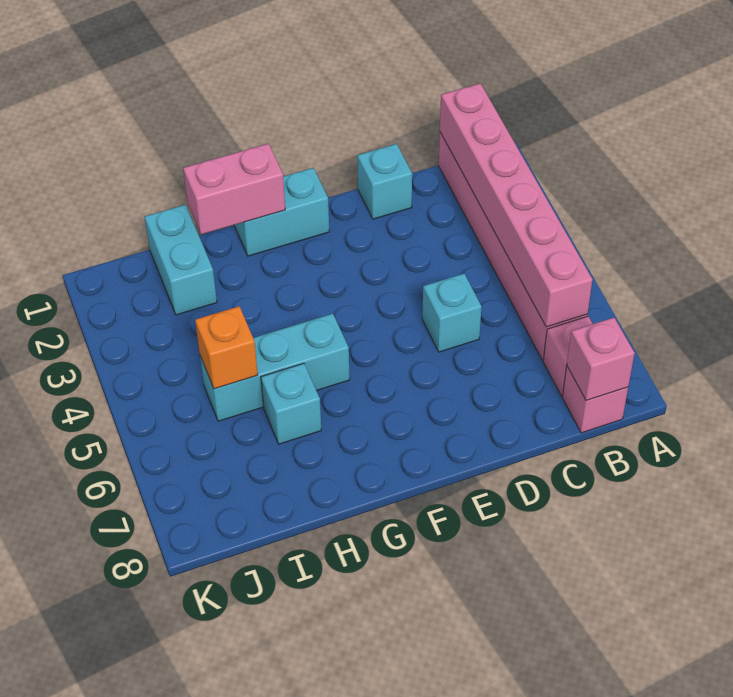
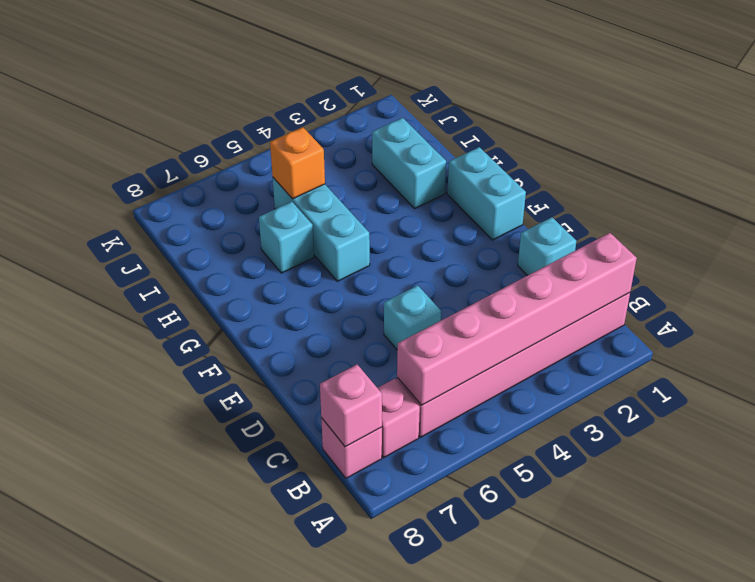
pink brick G1:H1 level 2 -> none
cyan brick I1:I2 level 1 -> cyan brick H2:I2 level 1

